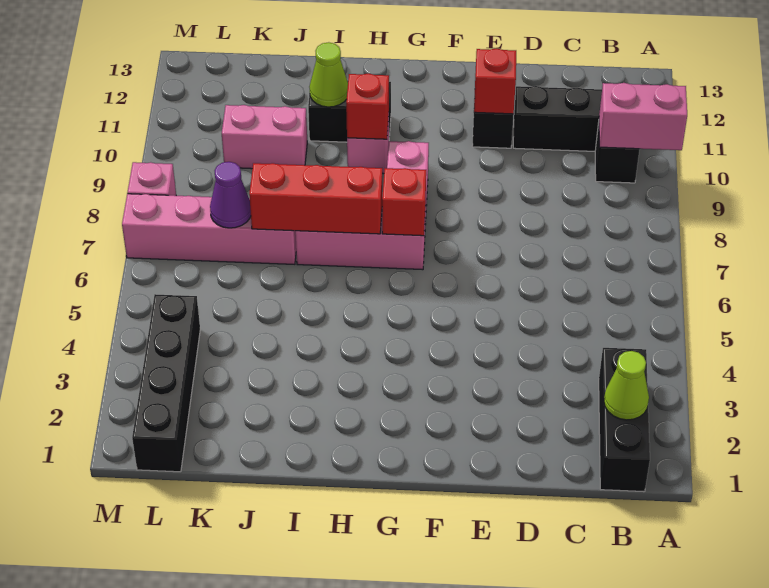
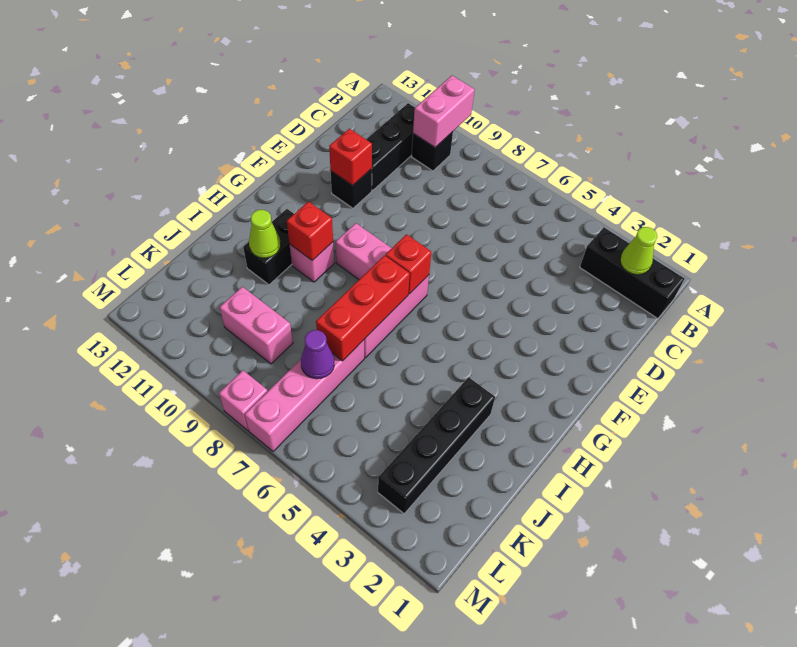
pink brick J10:K10 level 1 -> pink brick K9:K10 level 1
black brick L1:L4 level 1 -> black brick I3:L3 level 1

